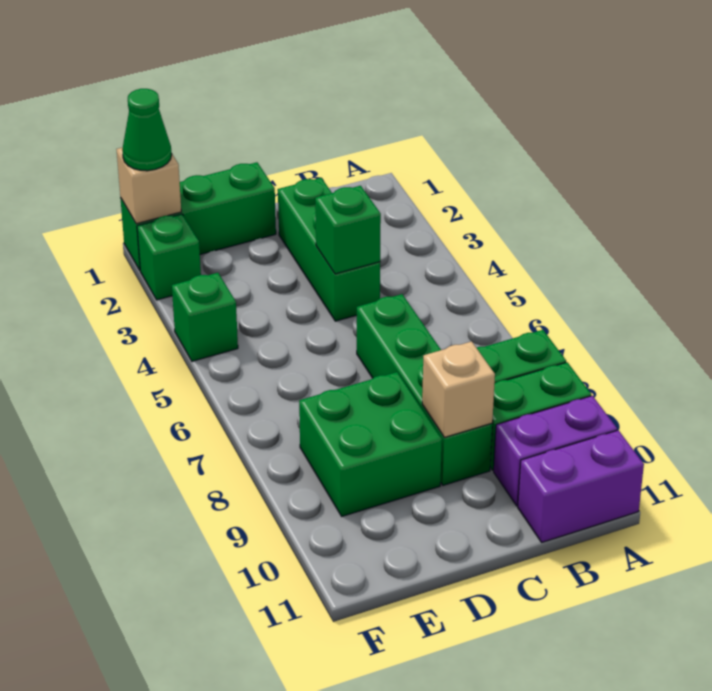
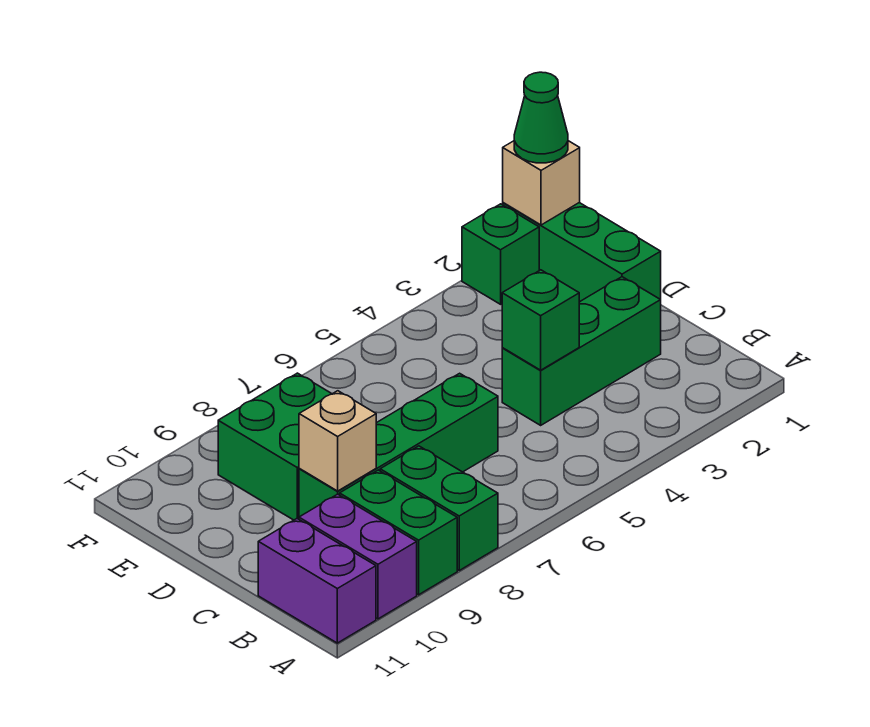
green brick F4 level 1 -> none

